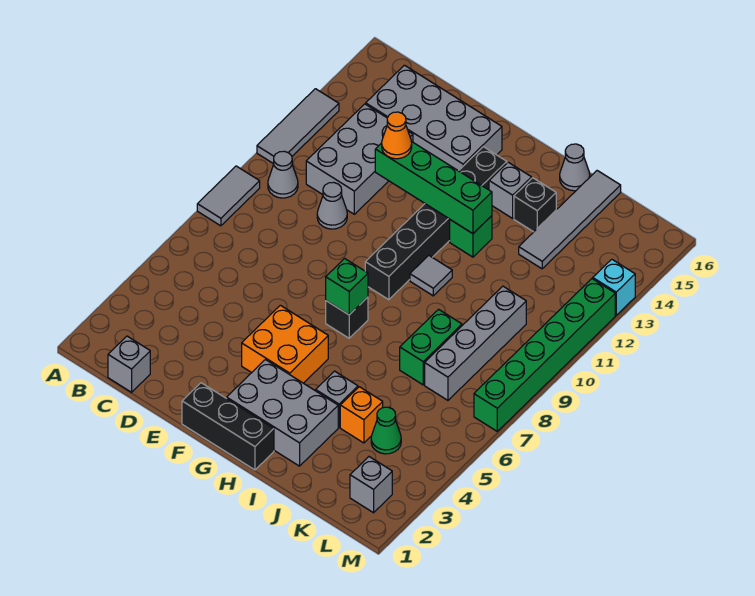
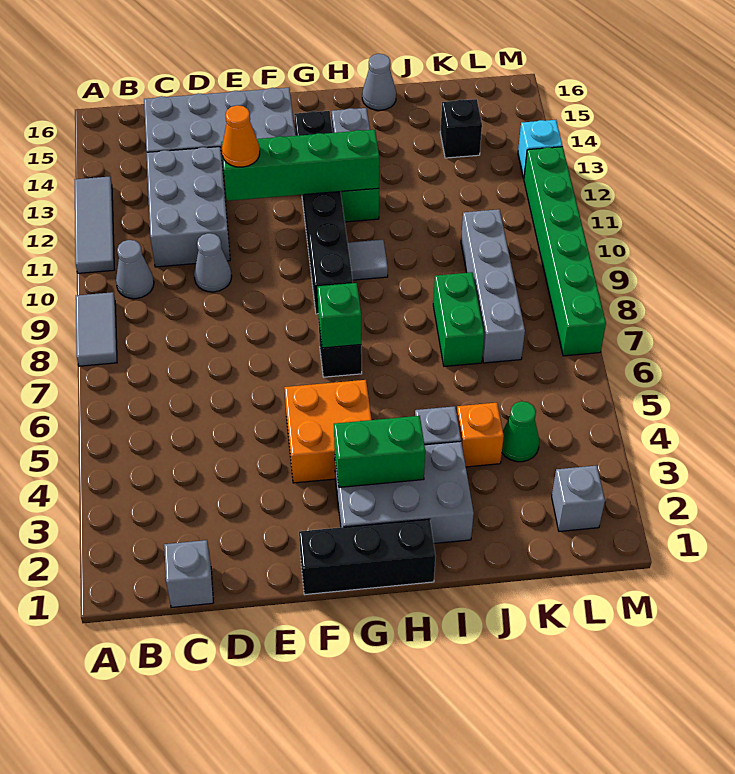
none -> green brick G3:H3 level 2
black brick I14 level 1 -> black brick K14 level 1
grey tile J13:J16 level 1 -> none

